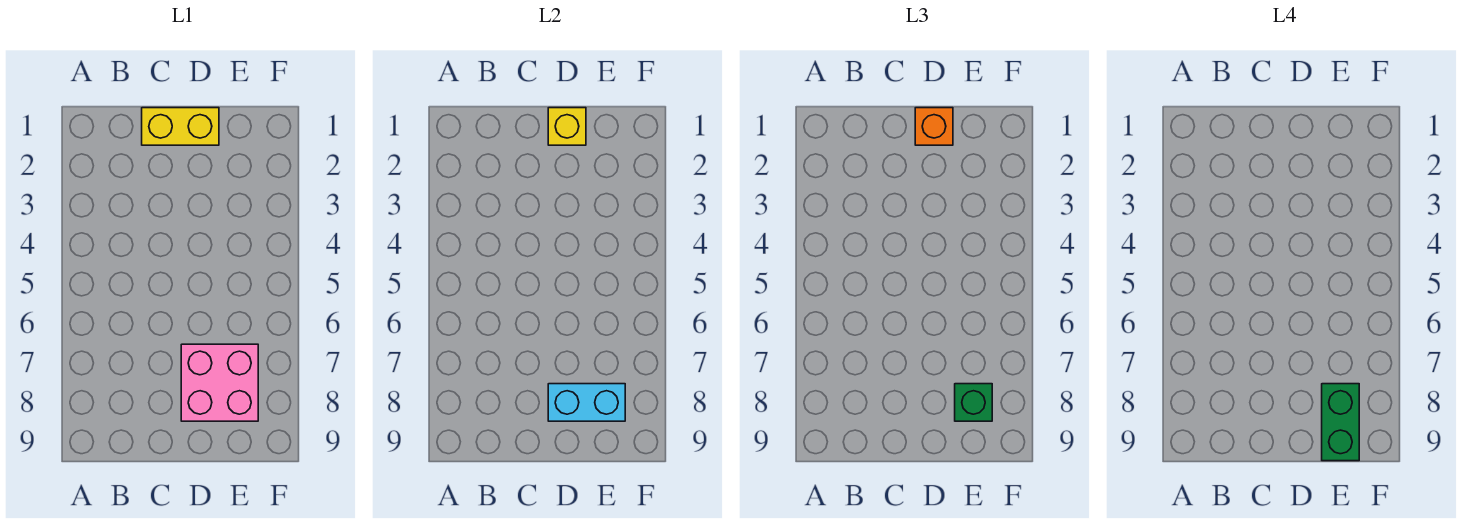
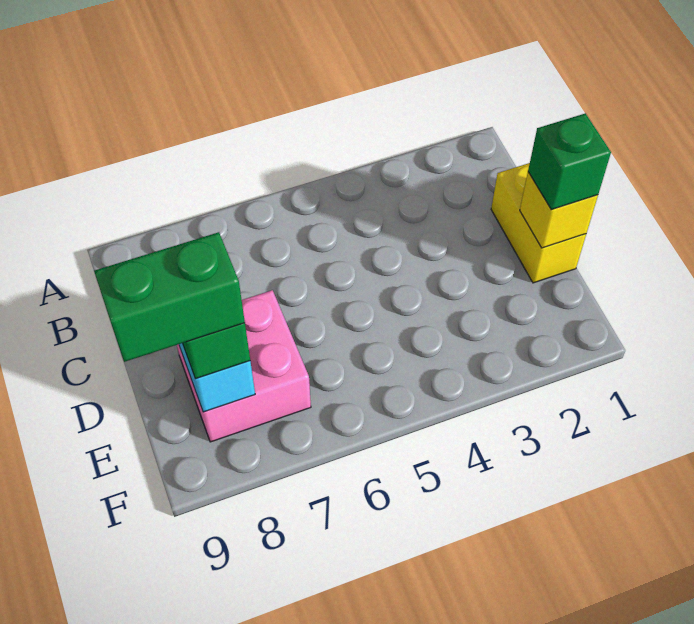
orange brick D1 level 3 -> green brick D1 level 3

